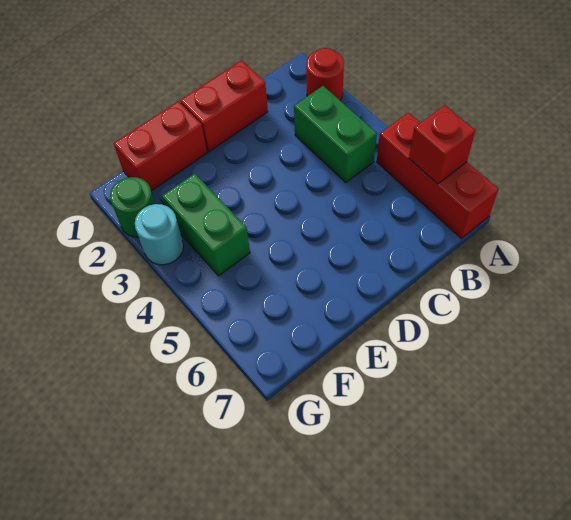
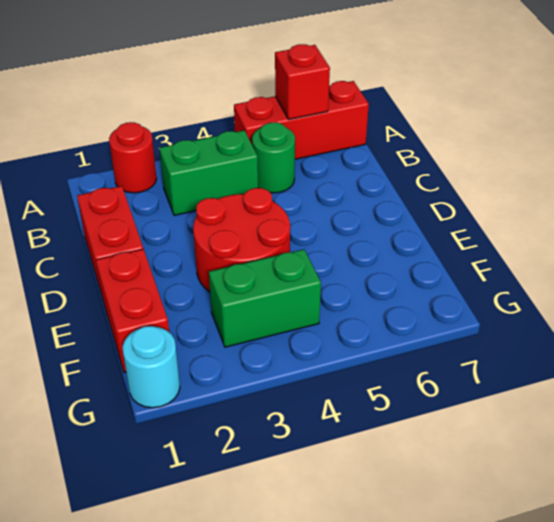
none -> red round brick D3:E4 level 1
green round brick G2 level 1 -> green round brick B5 level 1
cyan round brick G3 level 1 -> cyan round brick G1 level 1

